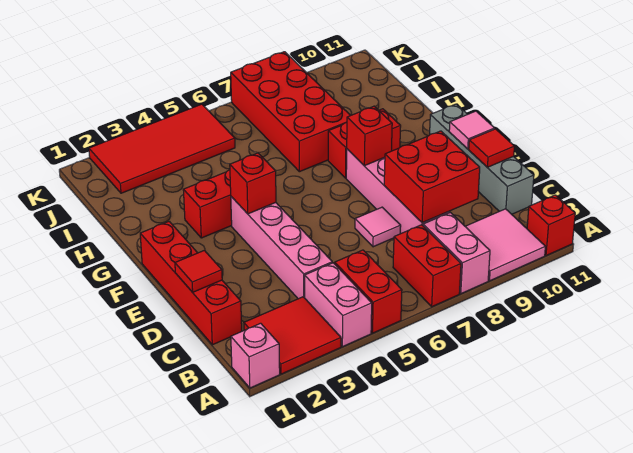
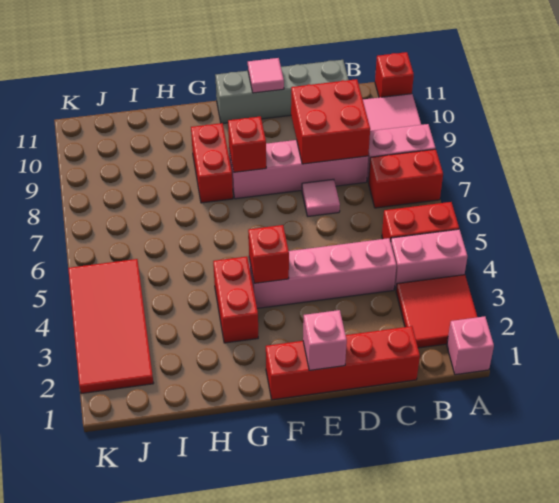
red tile D1 level 2 -> none
red tile D11 level 2 -> none
none -> pink brick E1 level 2
red brick H7:K8 level 1 -> none

